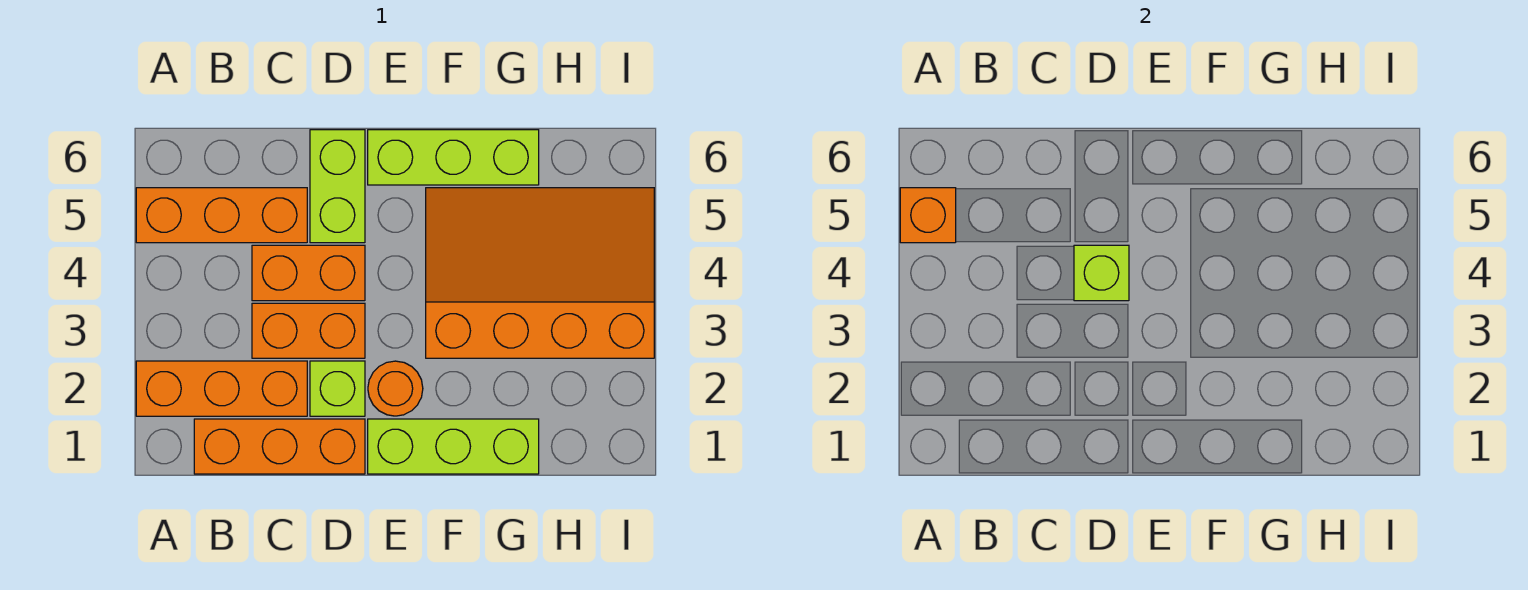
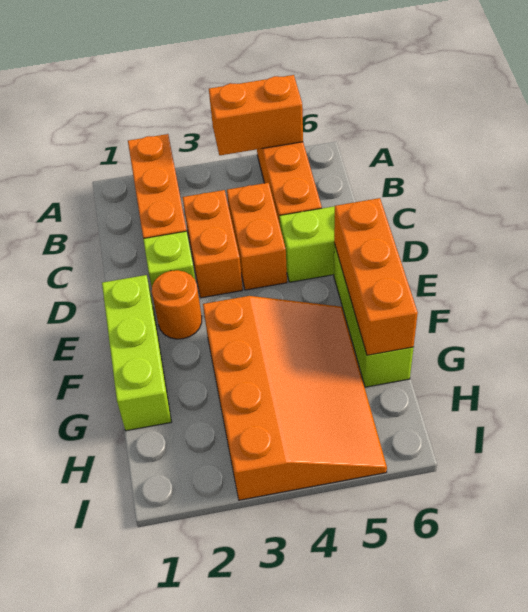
orange brick A5 level 2 -> orange brick A4:A5 level 2
orange brick B1:D1 level 1 -> orange brick E6:G6 level 2
lime brick D4 level 2 -> none

